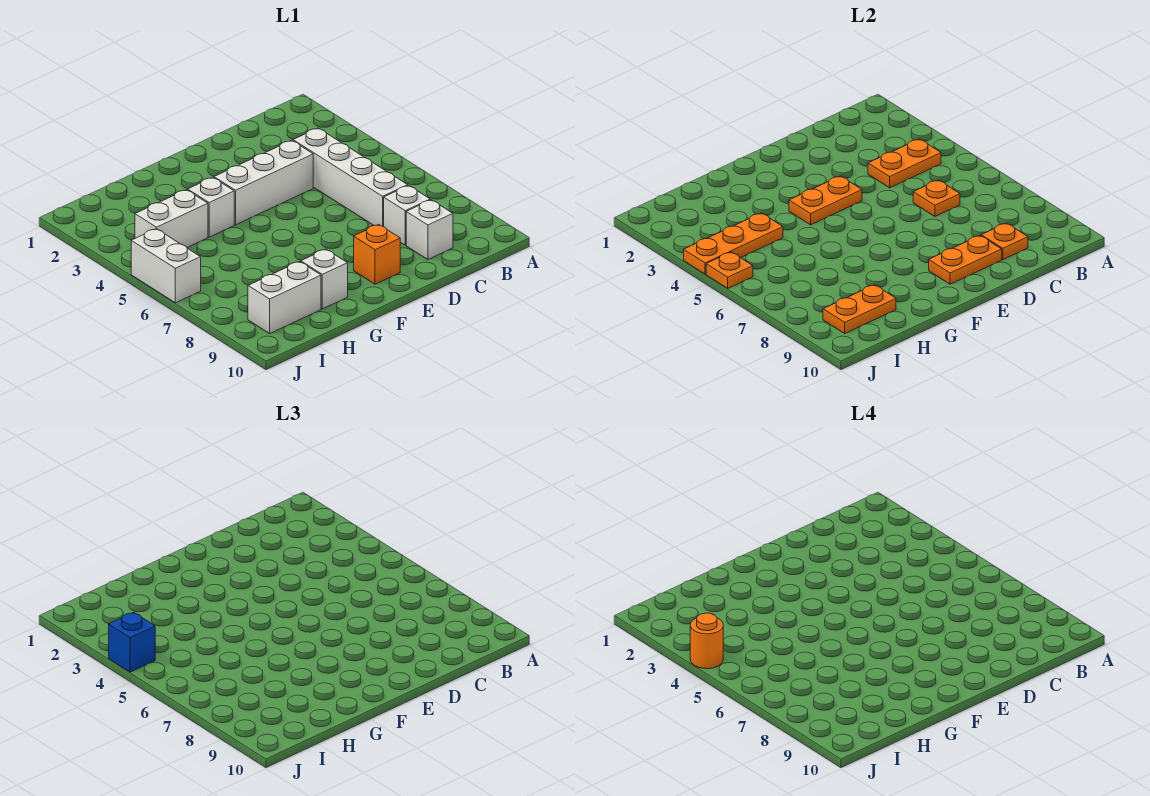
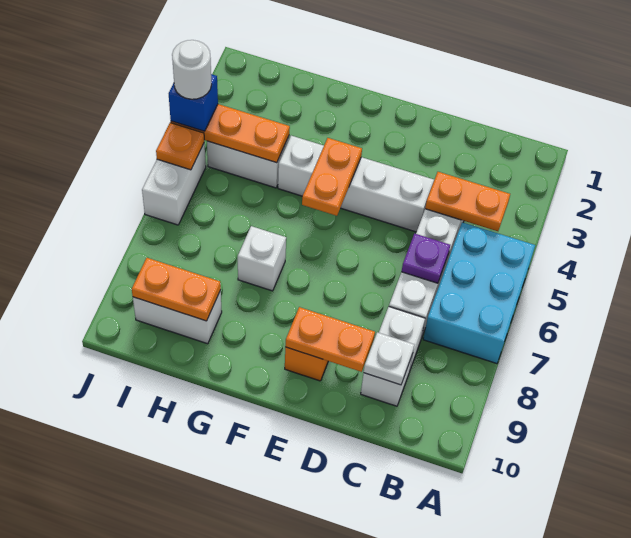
none -> cyan brick A5:B7 level 1
orange plate C6 level 2 -> purple plate C6 level 2
orange plate C9 level 2 -> white plate C9 level 2
orange plate E4:F4 level 2 -> orange plate F4:F5 level 2
white brick G9 level 1 -> white brick G7 level 1
orange round brick J4 level 4 -> white round brick J4 level 4

